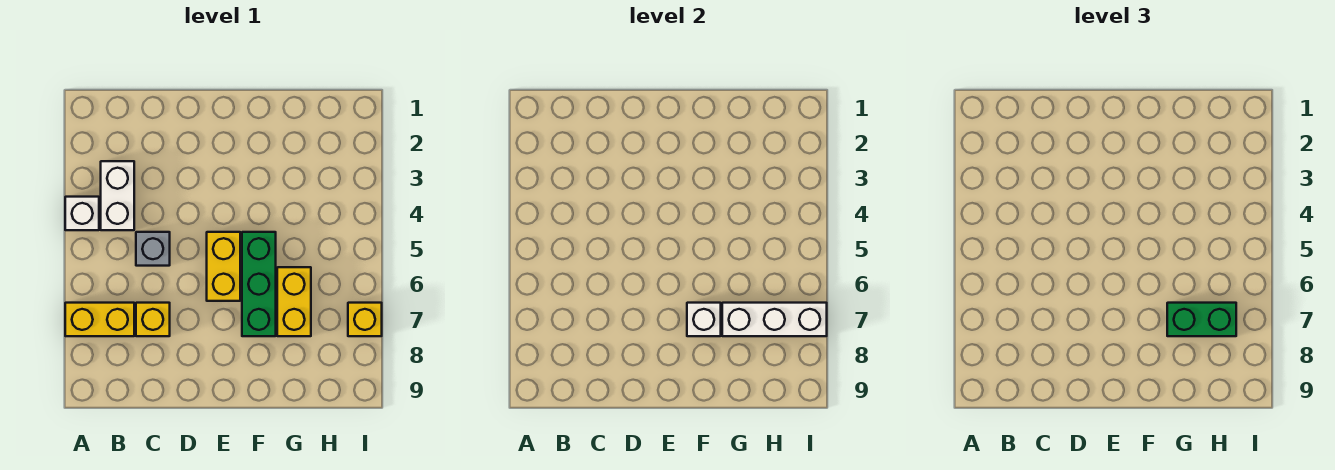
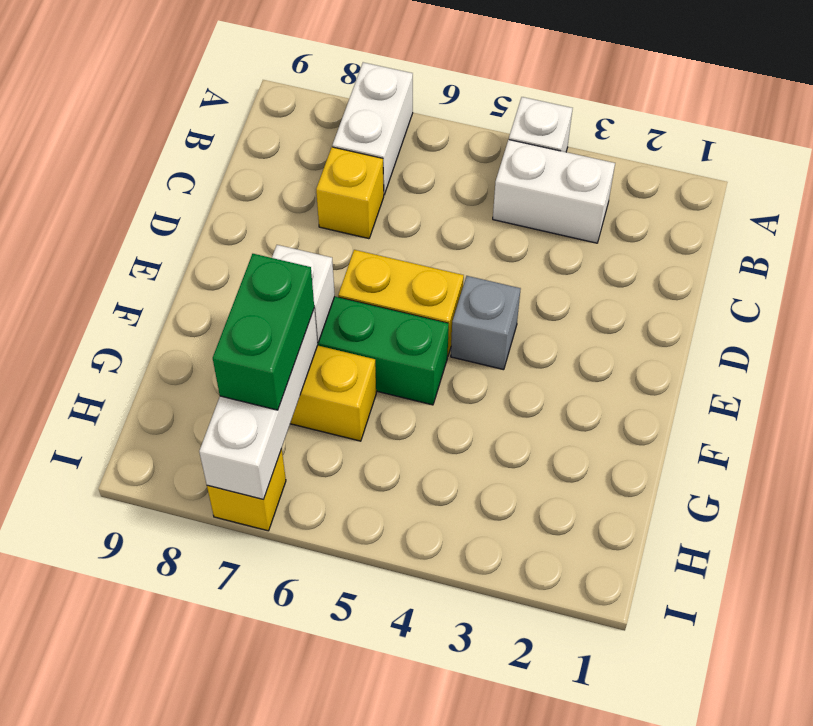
yellow brick A7:B7 level 1 -> white brick A7:B7 level 1
grey brick C5 level 1 -> grey brick E4 level 1

